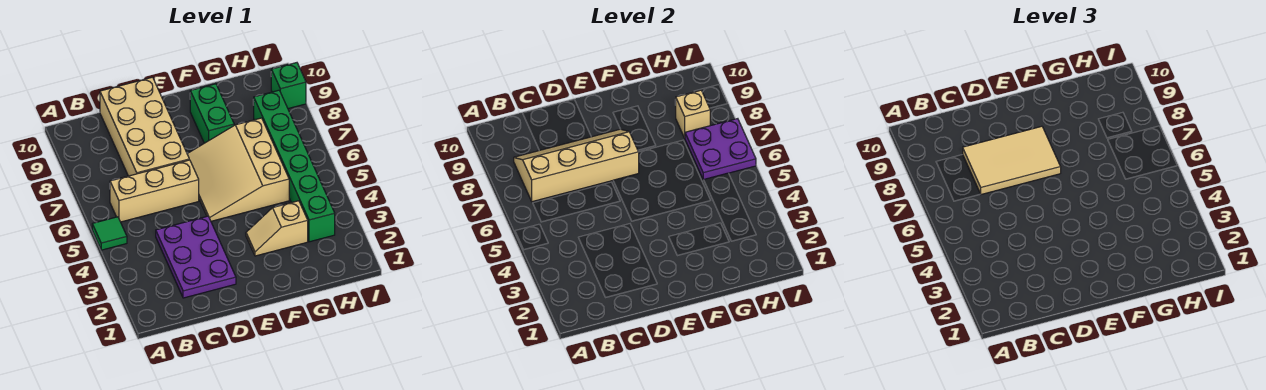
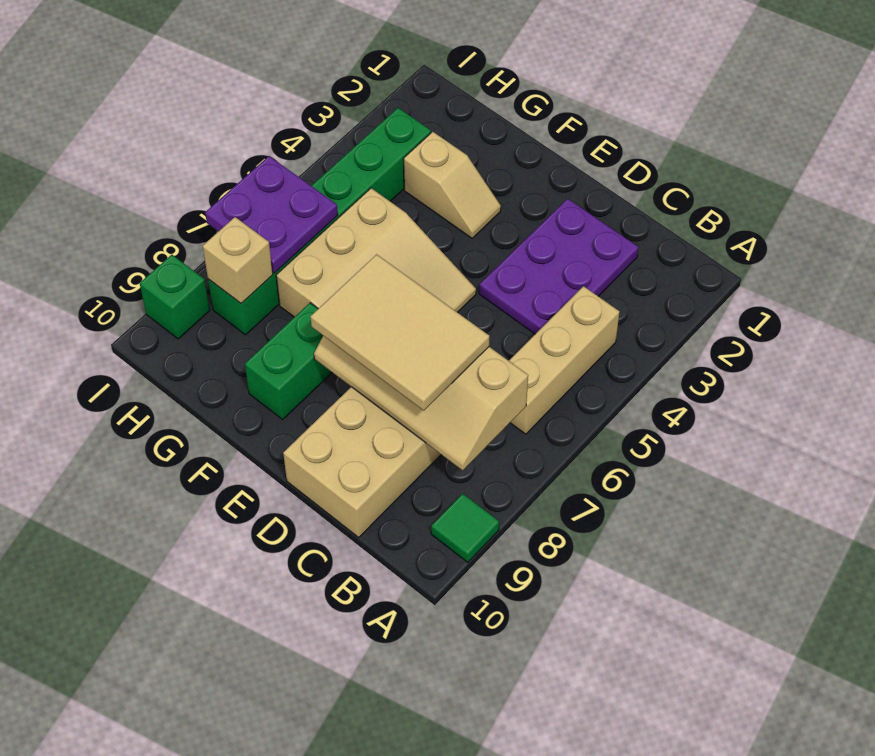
green tile A5 level 1 -> green tile A9 level 1
tan brick B6:D6 level 1 -> tan brick B4:B6 level 1

